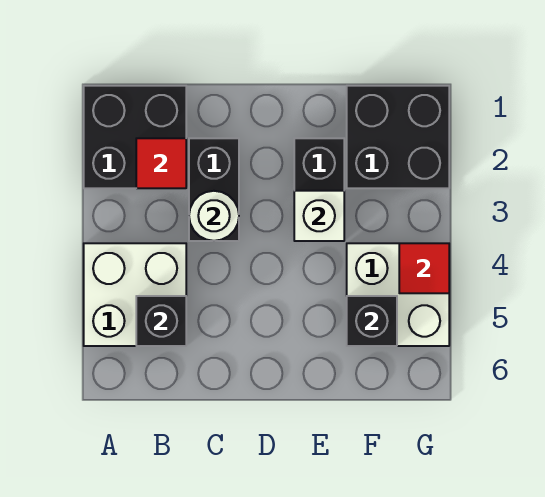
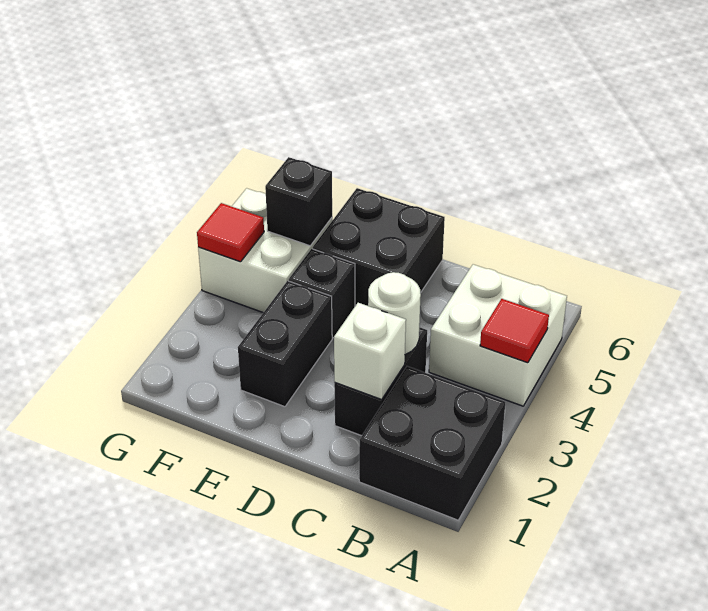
red tile B2 level 2 -> red tile A4 level 2
black brick B5 level 2 -> black brick E4 level 1
white brick E3 level 2 -> white brick C2 level 2
black brick F1:G2 level 1 -> black brick D5:E6 level 1

